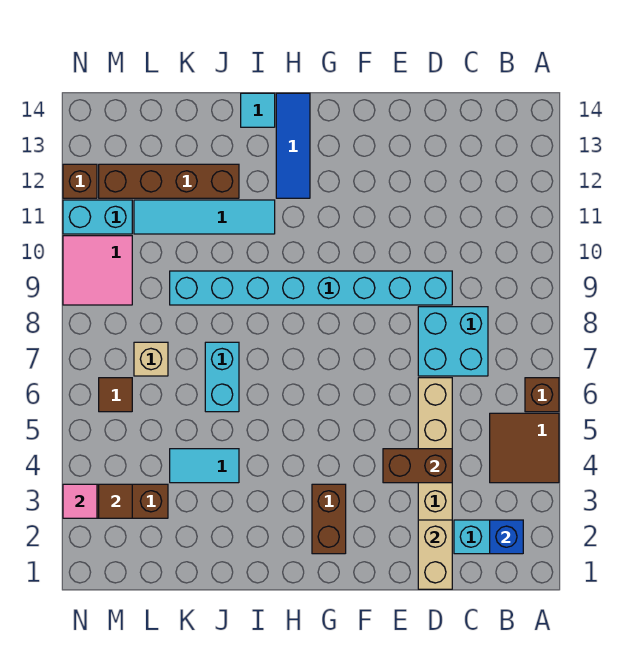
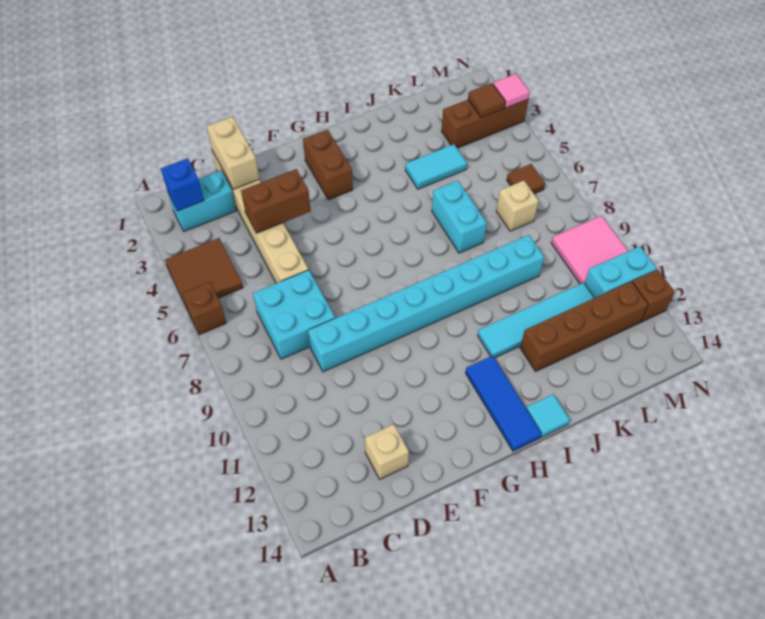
none -> tan brick D13 level 1

